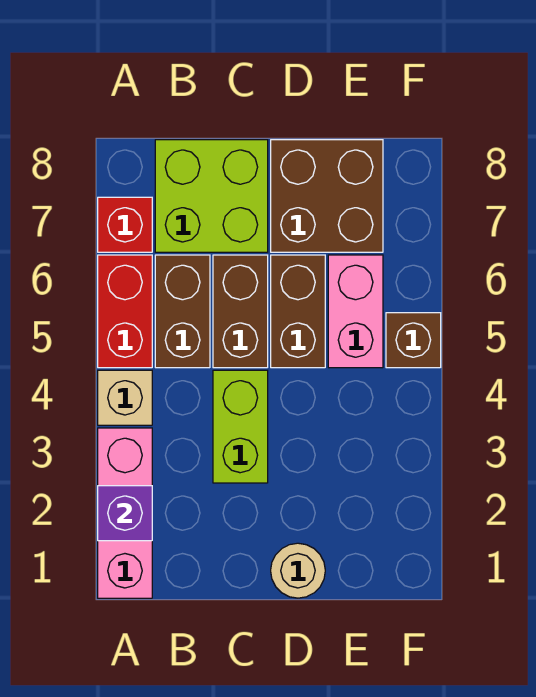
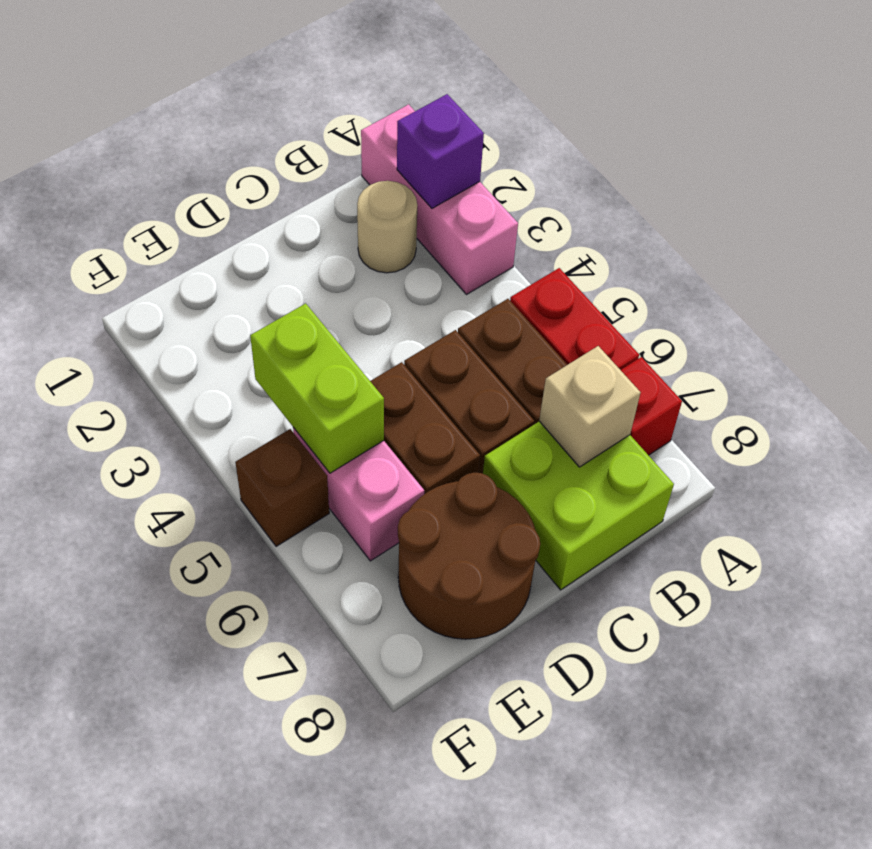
tan brick A4 level 1 -> tan brick B7 level 2
lime brick C3:C4 level 1 -> lime brick E4:E5 level 2
tan round brick D1 level 1 -> tan round brick B2 level 1
brown brick D7:E8 level 1 -> brown round brick D7:E8 level 1

